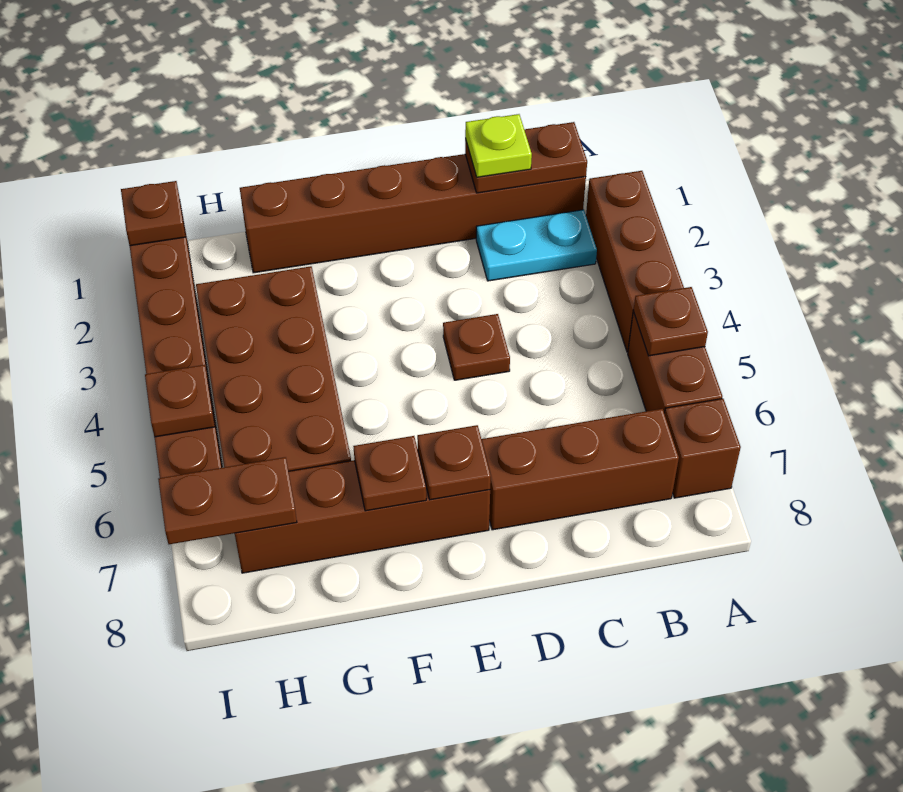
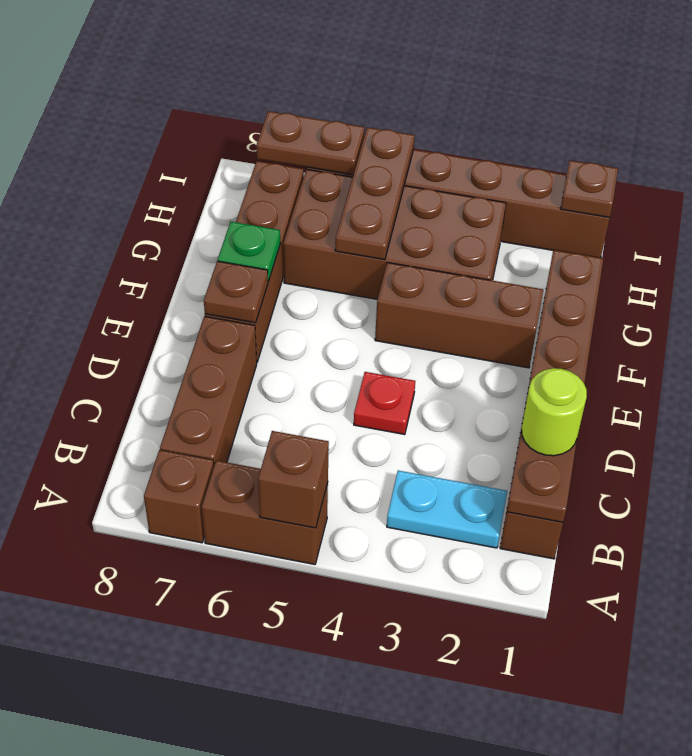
brown brick A2:A4 level 1 -> brown brick F2:F4 level 1
brown plate A5 level 2 -> brown brick A5 level 2
cyan plate B2:C2 level 1 -> cyan plate B2:B3 level 1
lime plate C1 level 3 -> lime round brick C1 level 3
brown plate D4 level 1 -> red plate D4 level 1
brown plate F7 level 2 -> green plate F7 level 2
brown plate H7:I7 level 2 -> brown plate I6:I7 level 2
brown plate I5 level 2 -> brown plate G5:I5 level 2

